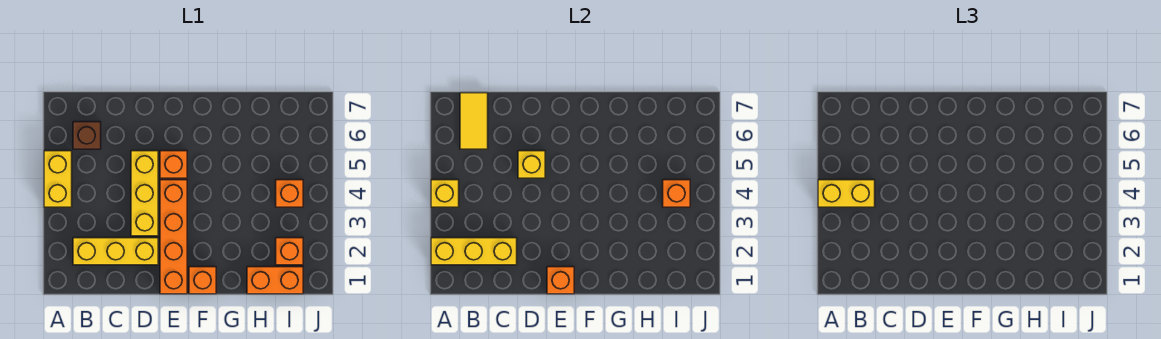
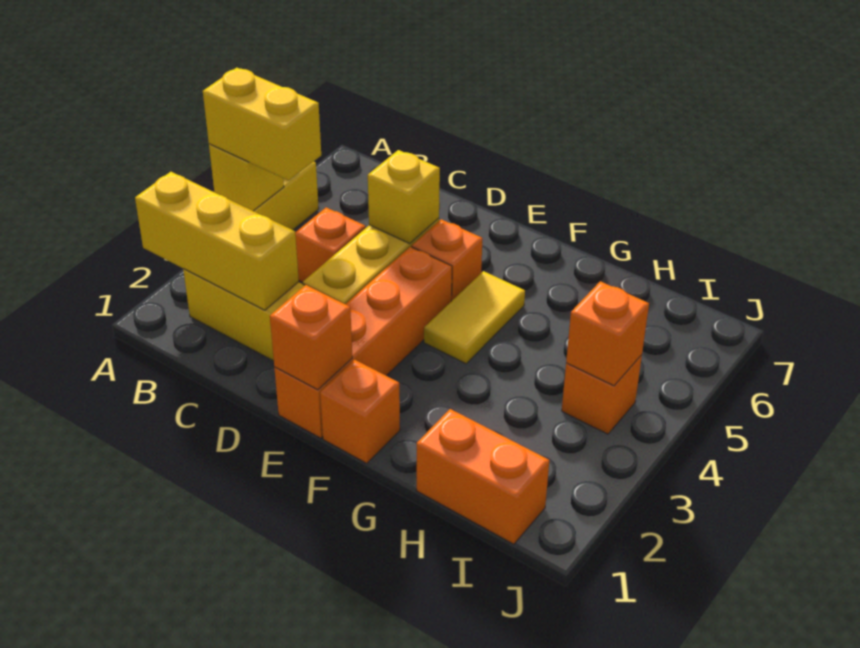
brown brick B6 level 1 -> none
yellow tile B6:B7 level 2 -> yellow tile F4:F5 level 1
orange brick I2 level 1 -> orange brick C4 level 1

